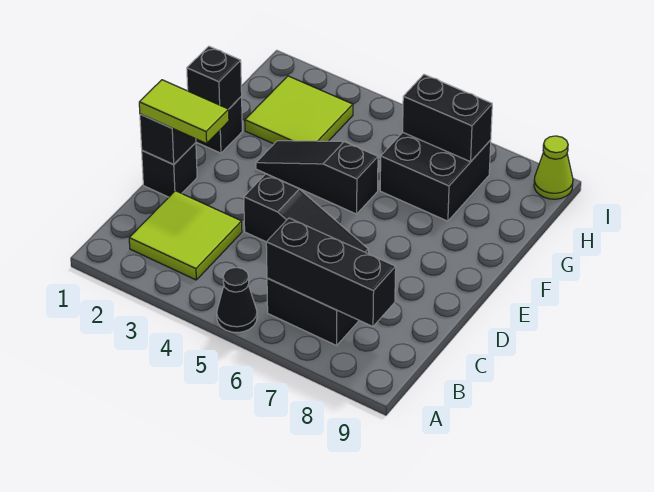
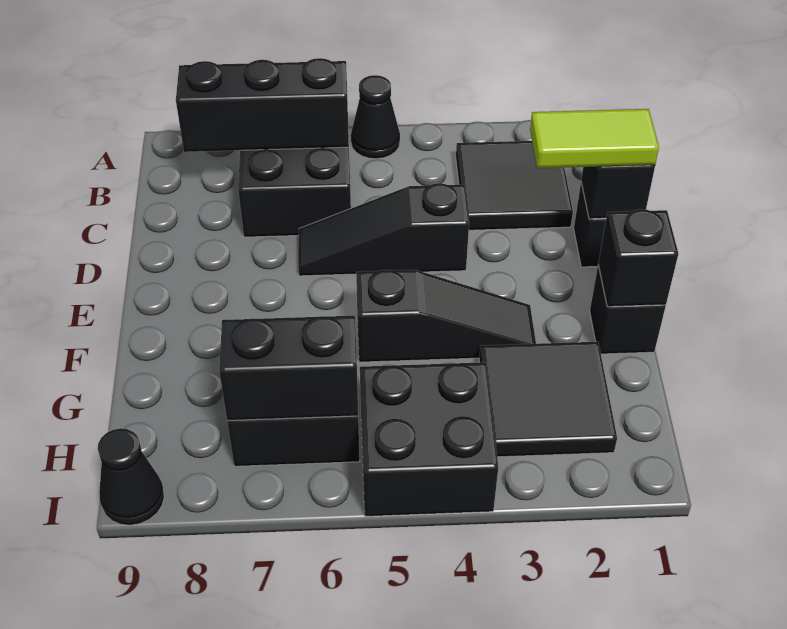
lime tile B2:C3 level 1 -> black tile B2:C3 level 1
lime tile G2:H3 level 1 -> black tile G2:H3 level 1
none -> black brick H4:I5 level 1
lime cone I9 level 1 -> black cone I9 level 1

